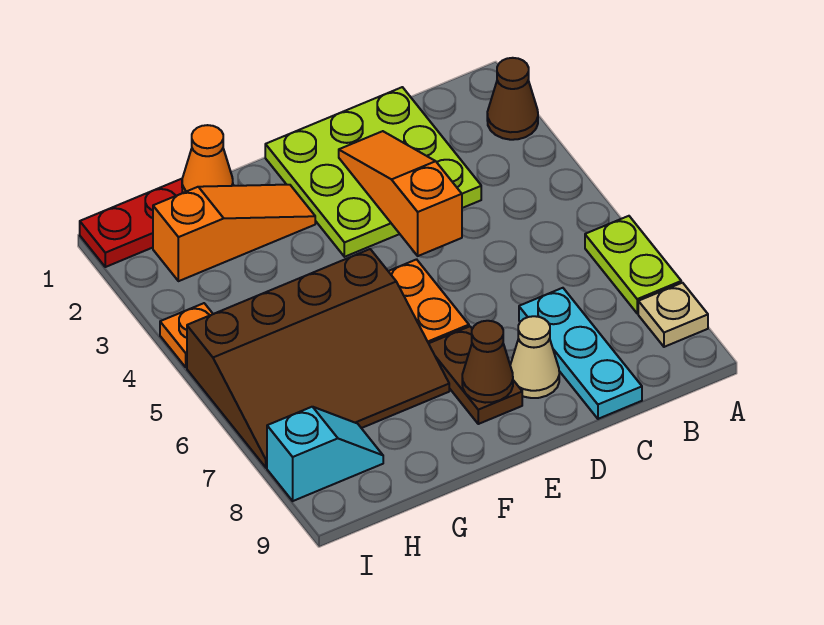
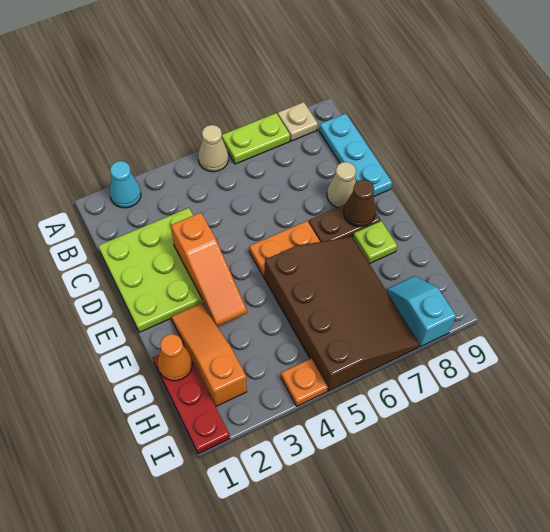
brown cone A2 level 1 -> cyan cone A2 level 1
none -> tan cone A5 level 1
cyan plate C7:C9 level 1 -> cyan plate B9:D9 level 1
orange slope D2:D4 level 2 top 4 -> orange slope D3:F3 level 2 top D
none -> lime plate F8 level 1

